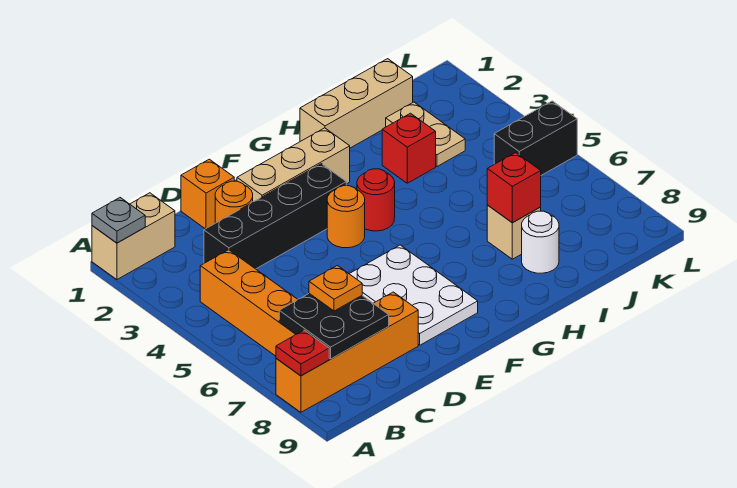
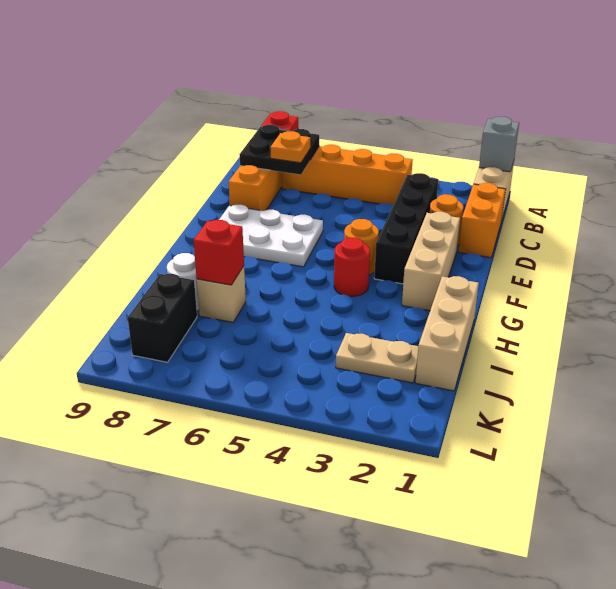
grey plate A1 level 2 -> grey brick A1 level 2
orange brick D1 level 1 -> orange brick C1:D1 level 1
red brick I3 level 1 -> none
black brick K5:L5 level 1 -> black brick J8:K8 level 1

